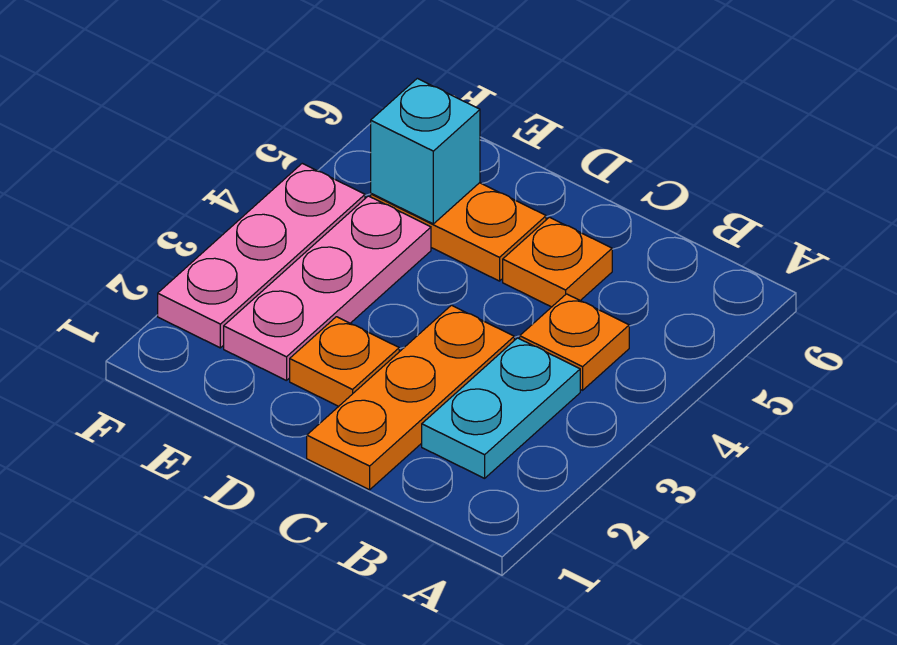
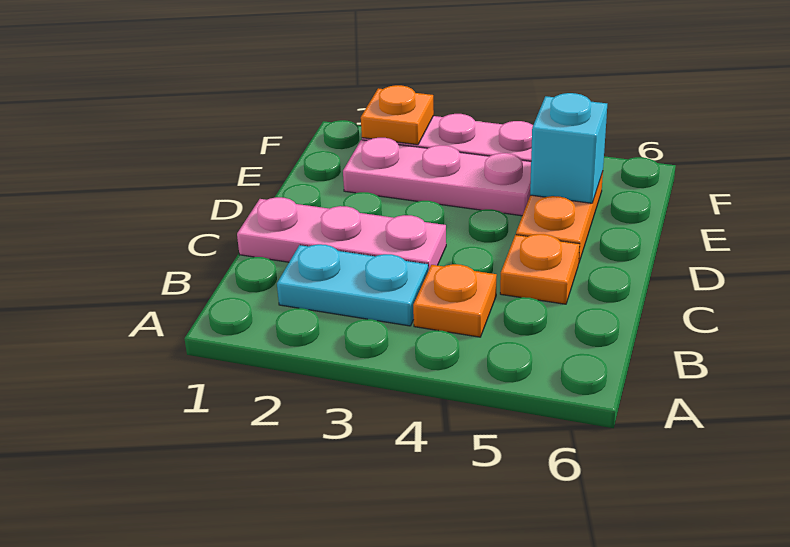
orange plate C1:C3 level 1 -> pink plate C1:C3 level 1
orange plate D2 level 1 -> orange plate F2 level 2

